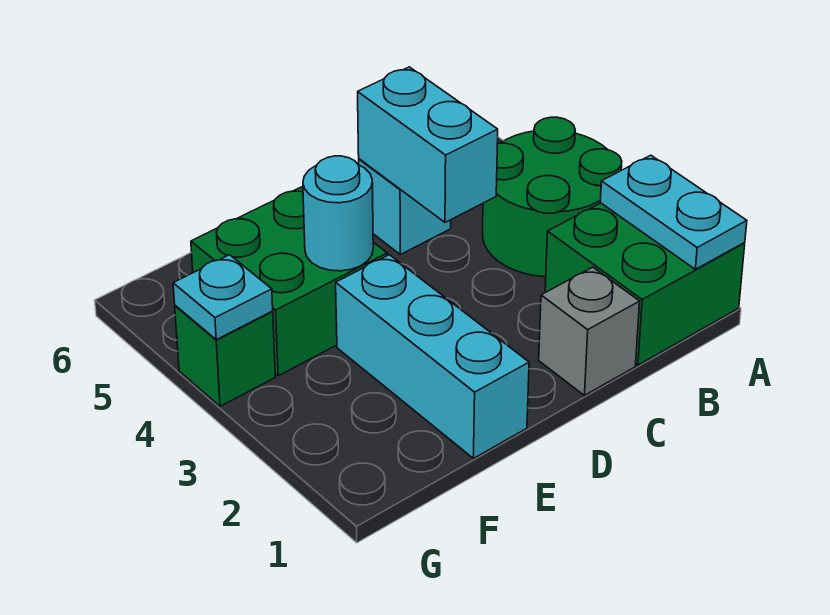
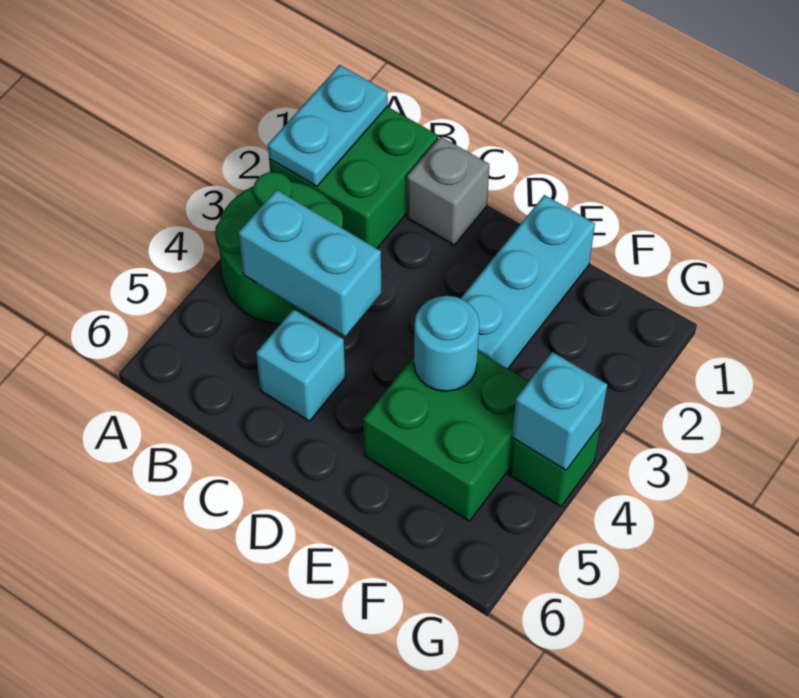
cyan brick C4:C5 level 2 -> cyan brick B4:C4 level 2
cyan plate G4 level 2 -> cyan brick G4 level 2

